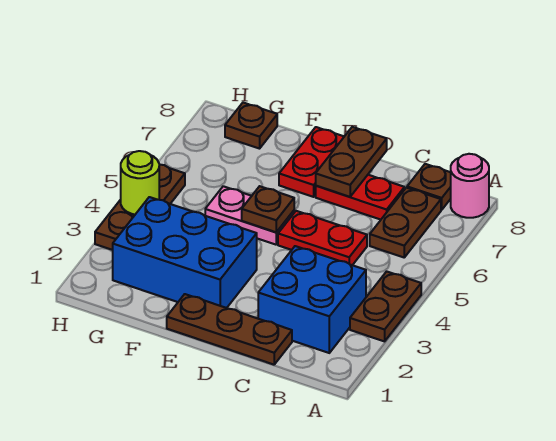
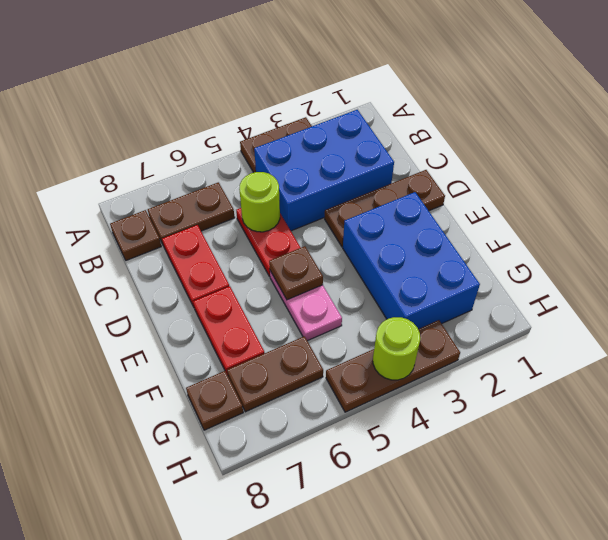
pink round brick A8 level 1 -> none
blue brick B2:C3 level 1 -> blue brick B2:C4 level 1
brown plate C1:E1 level 1 -> brown plate D1:D3 level 1
none -> lime round brick C5 level 2
brown plate D7:D8 level 2 -> brown plate G6:G7 level 1
red plate E7:E8 level 1 -> red plate E7:F7 level 1

